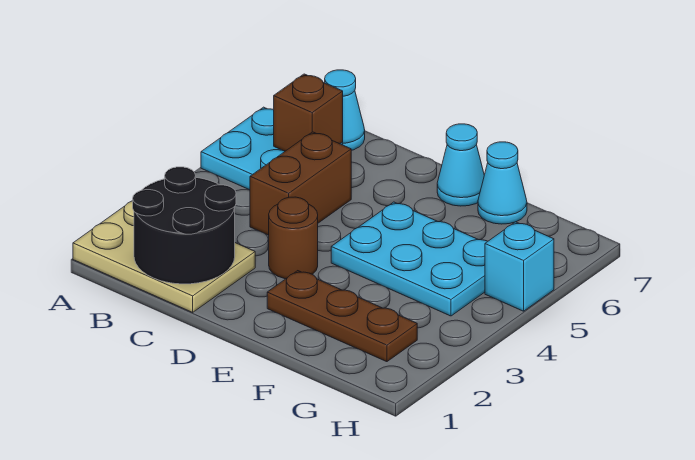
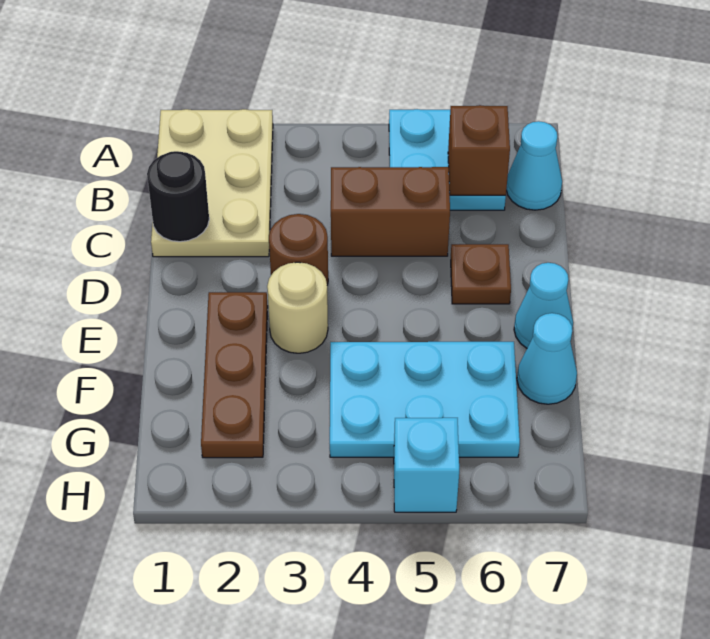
black round brick B1:C2 level 2 -> black round brick C1 level 2
none -> brown plate D6 level 1
none -> tan round brick E3 level 1
cyan plate E4:G5 level 1 -> cyan plate F4:G6 level 1

